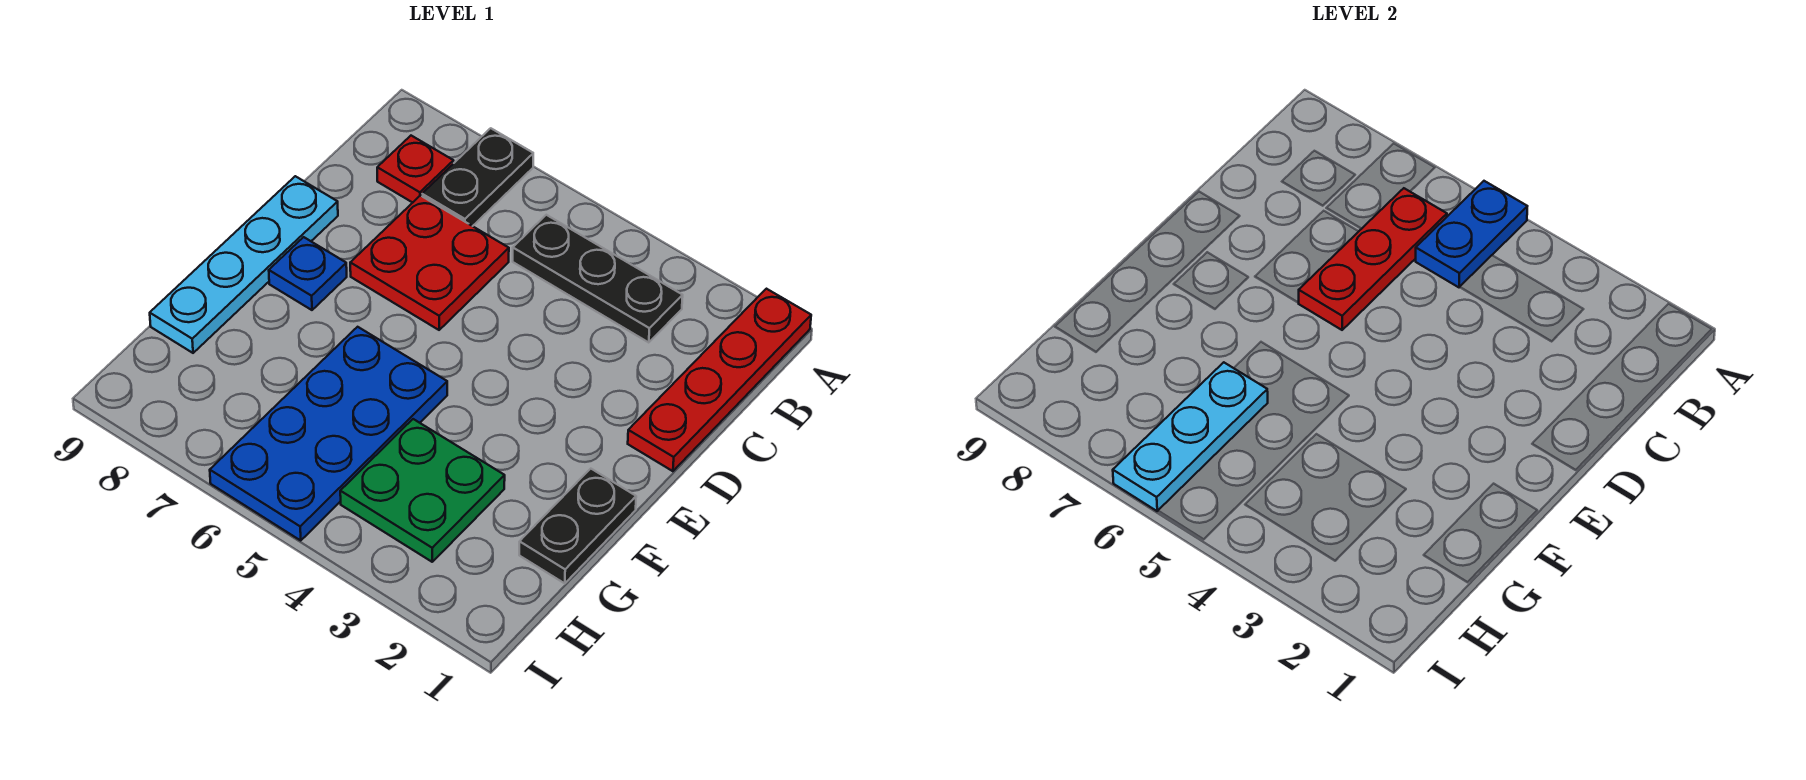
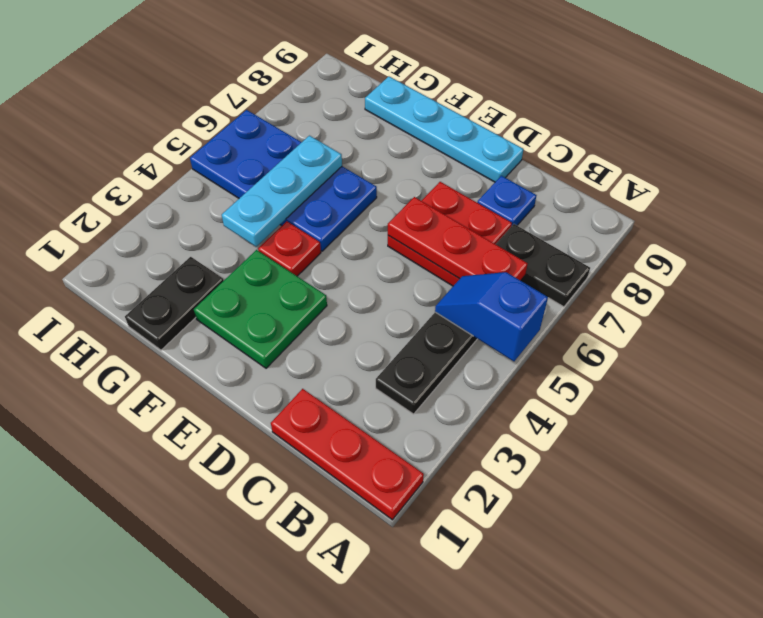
red plate A1:D1 level 1 -> red plate A1:C1 level 1
blue plate A5:B5 level 2 -> blue slope A5:B5 level 2 top A
red plate B8 level 1 -> red plate F4 level 1
blue plate E8 level 1 -> blue plate C8 level 1
black plate F1:G1 level 1 -> black plate G1:G2 level 1
green plate G3:H4 level 1 -> green plate E2:F3 level 1
cyan plate G6:I6 level 2 -> cyan plate G4:G6 level 2

